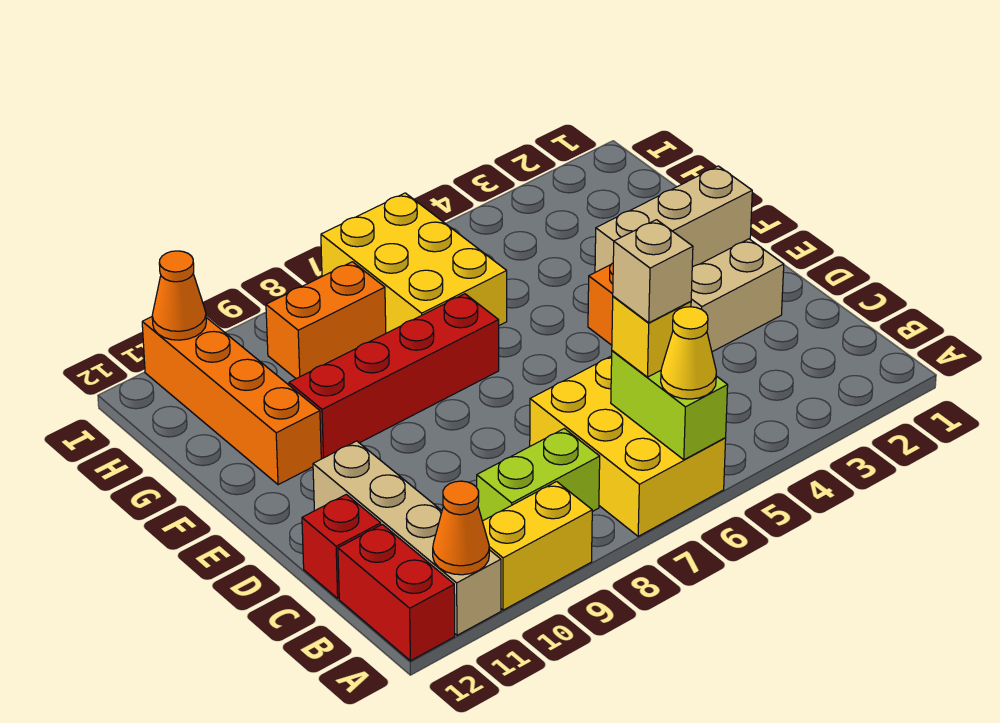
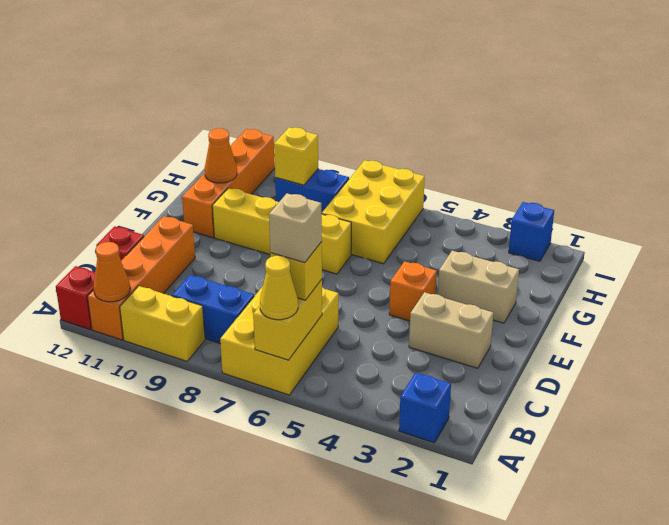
none -> blue brick A2 level 1
lime brick A6:B6 level 2 -> yellow brick A6:B6 level 2
tan brick A11:D11 level 1 -> orange brick A11:D11 level 1
red brick A12:B12 level 1 -> red brick A12 level 1
lime brick B8:B9 level 1 -> blue brick B8:B9 level 1
tan brick F1:F3 level 1 -> tan brick F2:F3 level 1
red brick F7:F10 level 1 -> yellow brick F7:F10 level 1
orange brick H8:H9 level 1 -> blue brick H8:H9 level 1
none -> yellow brick H9 level 2
none -> blue brick I2 level 1
orange cone I11 level 2 -> orange cone G11 level 2

